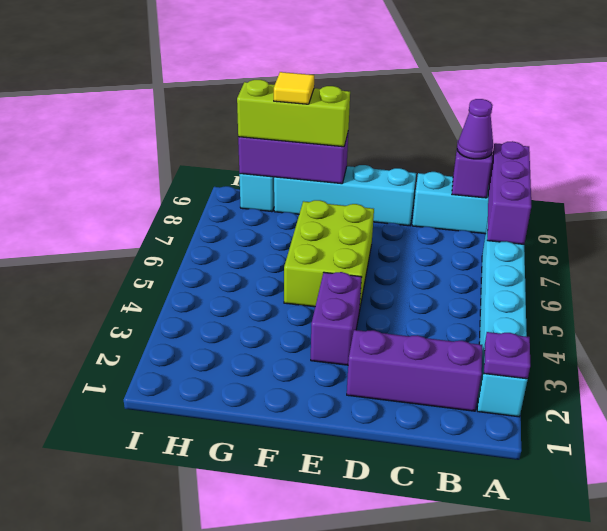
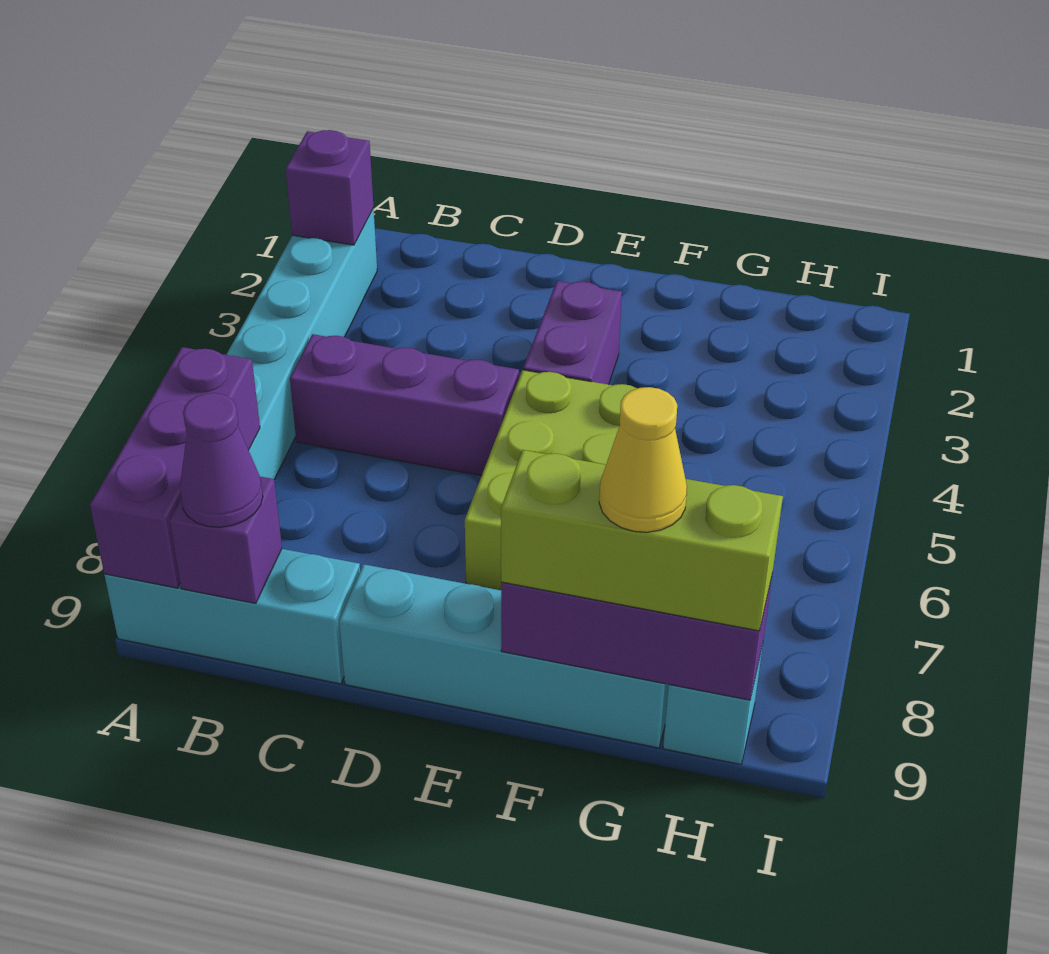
purple plate A2 level 2 -> purple brick A2 level 2
purple brick B2:D2 level 1 -> purple brick B5:D5 level 1
yellow tile G9 level 4 -> yellow cone G9 level 4

